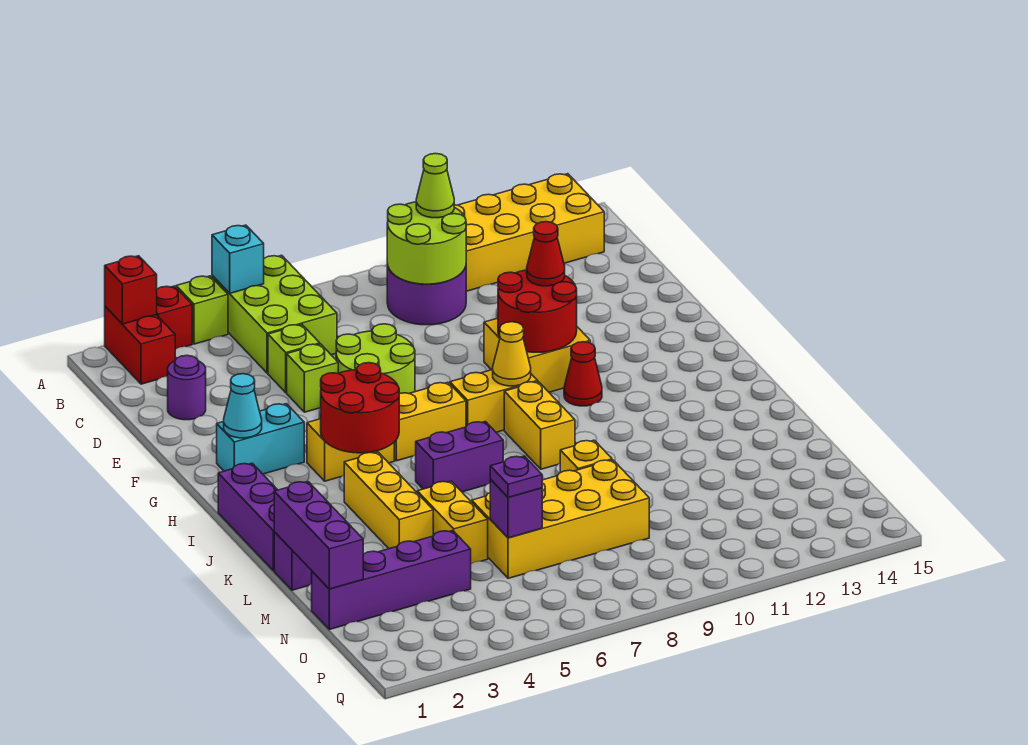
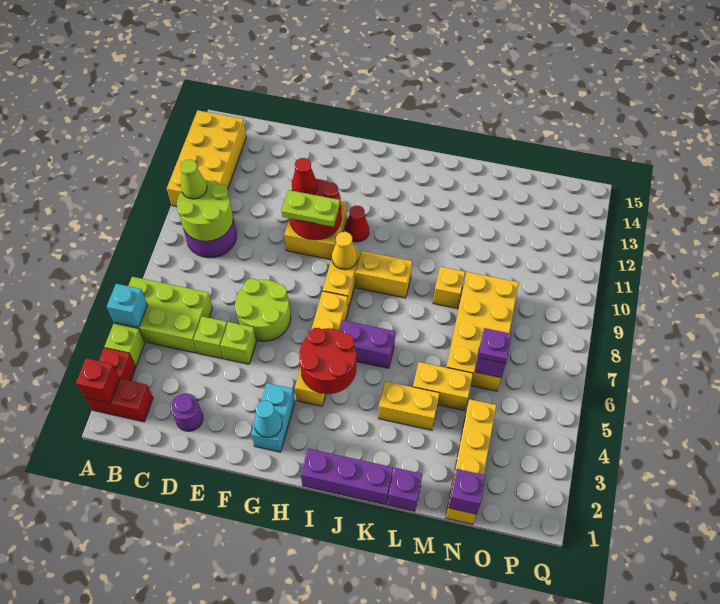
none -> lime plate F10:G10 level 3
yellow brick J4:L4 level 1 -> yellow brick K4:L4 level 1
purple brick J6:J7 level 1 -> purple brick I6:J6 level 1
purple brick L1:N1 level 2 -> purple brick N1 level 2
purple brick N1:N4 level 1 -> yellow brick N1:N4 level 1

